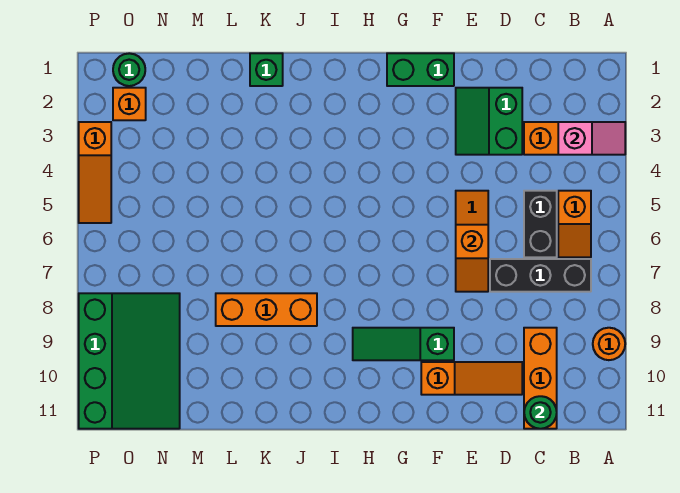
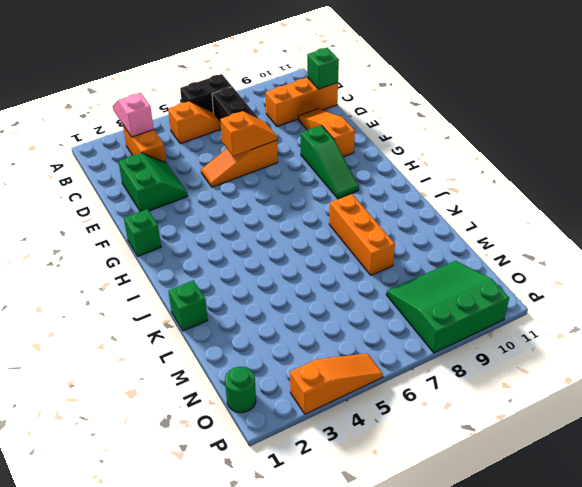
orange round brick A9 level 1 -> none
black brick C5:C6 level 1 -> black brick A6:A7 level 1
green round brick C11 level 2 -> green brick C11 level 2
green slope D2:E3 level 1 top D -> green slope D2:E3 level 1 top 2
green brick F1:G1 level 1 -> green brick G1 level 1
green slope N8:P11 level 1 top P -> green slope N8:P10 level 1 top P
orange brick O2 level 1 -> none

